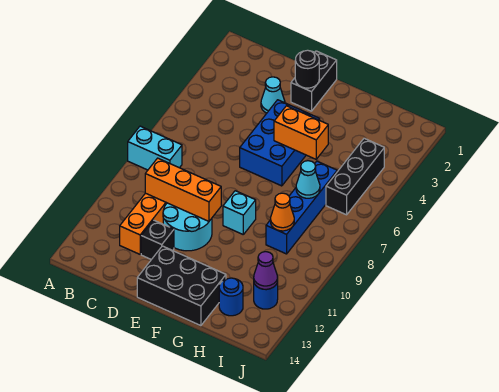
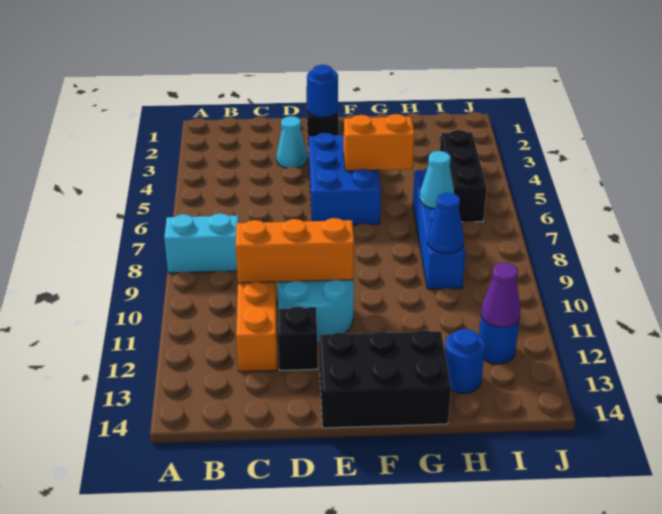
black round brick E2 level 2 -> blue round brick E2 level 2
cyan brick F9 level 1 -> none
orange cone H9 level 2 -> blue cone H9 level 2

